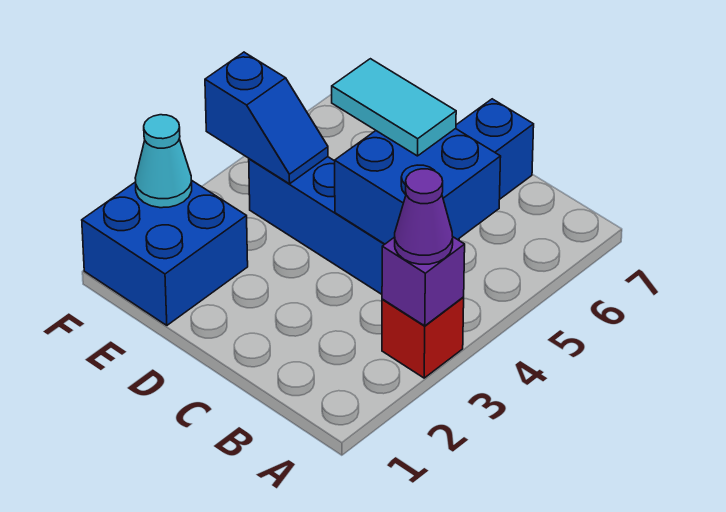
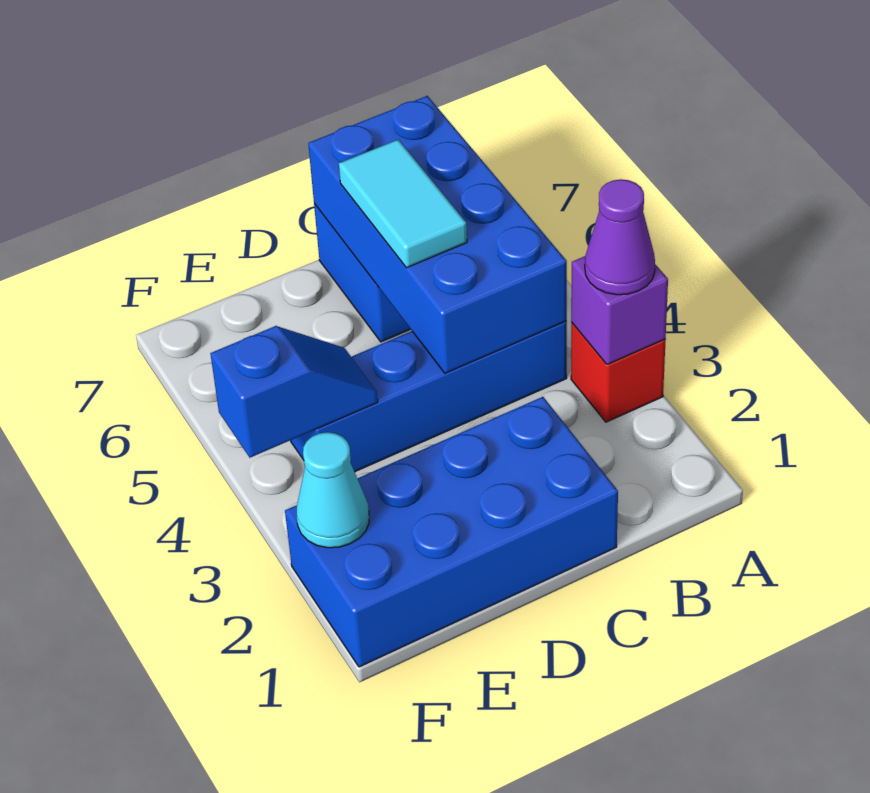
blue brick B4:C5 level 2 -> blue brick B4:C7 level 2
cyan tile C5:D5 level 3 -> cyan tile C5:C6 level 3
blue brick E1:F2 level 1 -> blue brick C1:F2 level 1

